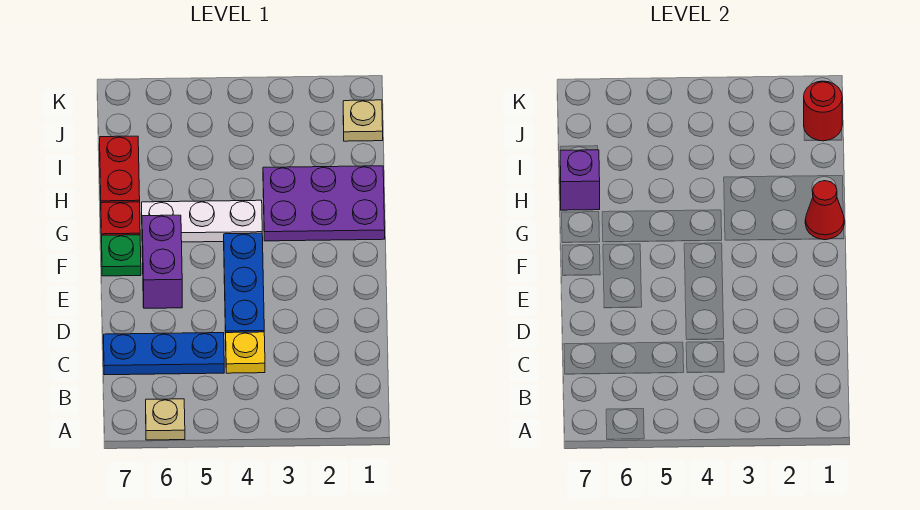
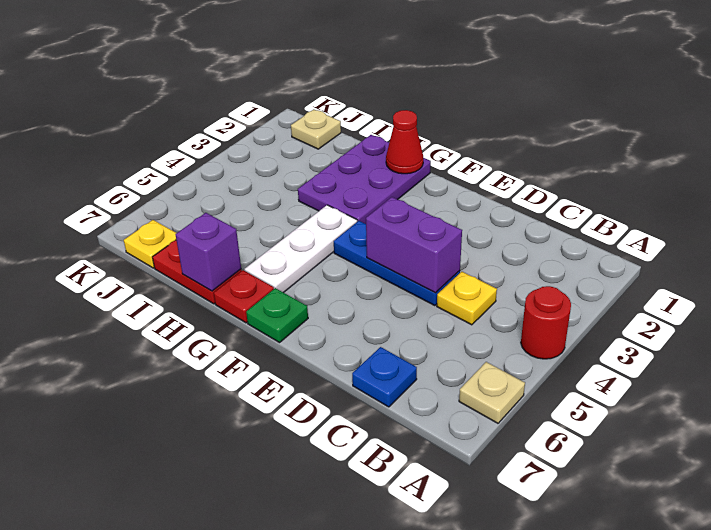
blue plate C5:C7 level 1 -> blue plate C7 level 1
purple brick E6:F6 level 1 -> purple brick D4:E4 level 2
red round brick J1 level 2 -> red round brick A4 level 1
none -> yellow plate J7 level 1

